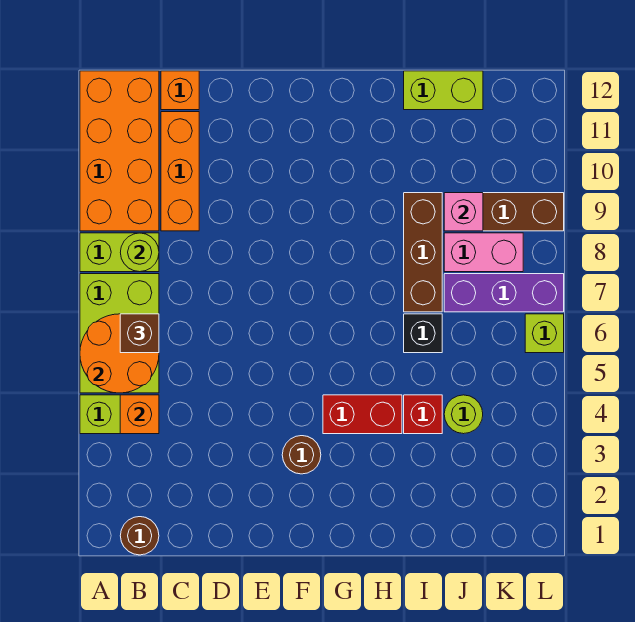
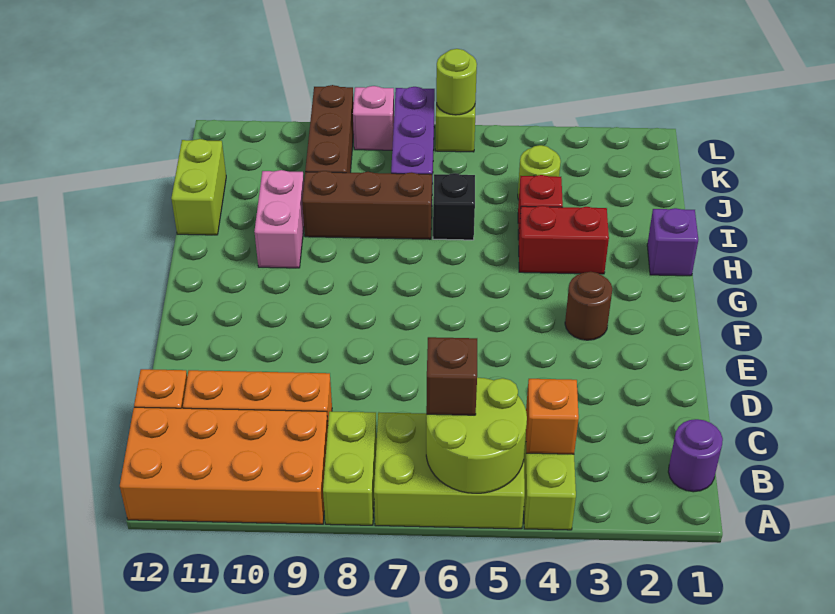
orange round brick A5:B6 level 2 -> lime round brick A5:B6 level 2
brown round brick B1 level 1 -> purple round brick B1 level 1
lime round brick B8 level 2 -> lime round brick L6 level 2
red brick G4:H4 level 1 -> red brick H3:H4 level 1
none -> purple brick H1 level 1
pink brick J8:K8 level 1 -> pink brick H10:I10 level 1
pink brick J9 level 2 -> pink brick L8 level 1

